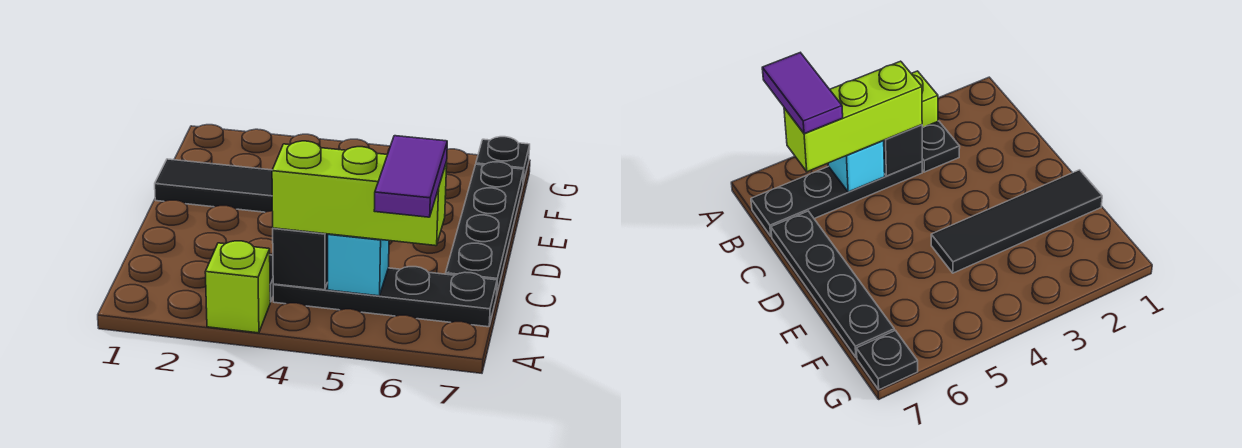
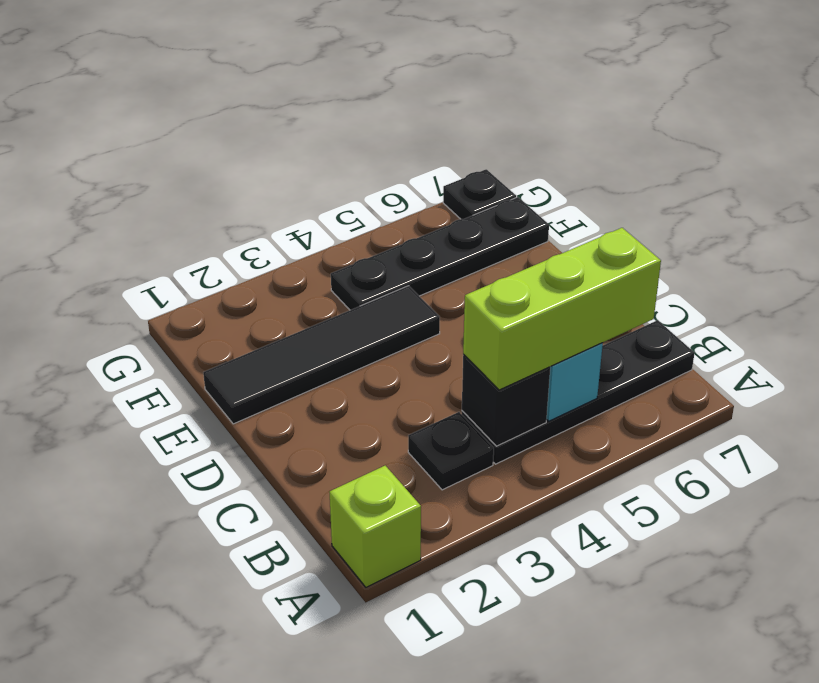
lime brick A3 level 1 -> lime brick A1 level 1
purple tile A6:B6 level 4 -> none
black plate C7:F7 level 1 -> black plate F4:F7 level 1

